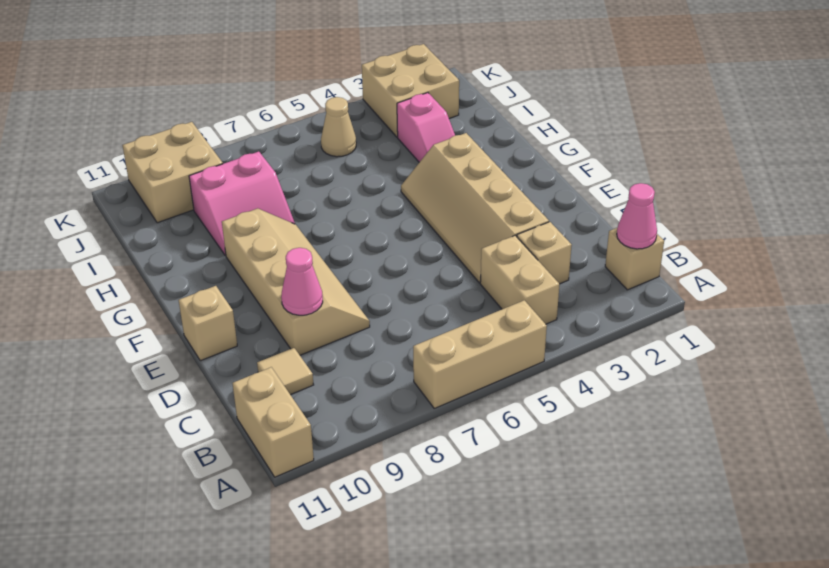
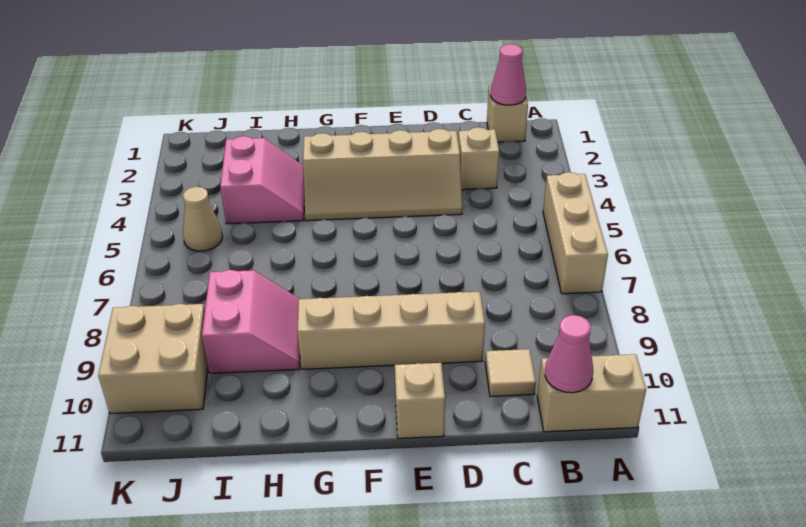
tan brick B4:C4 level 1 -> none
pink cone D9 level 2 -> pink cone B11 level 2
pink slope H3:I3 level 1 top I -> pink slope H3:I4 level 1 top I
tan brick J2:K3 level 1 -> none

